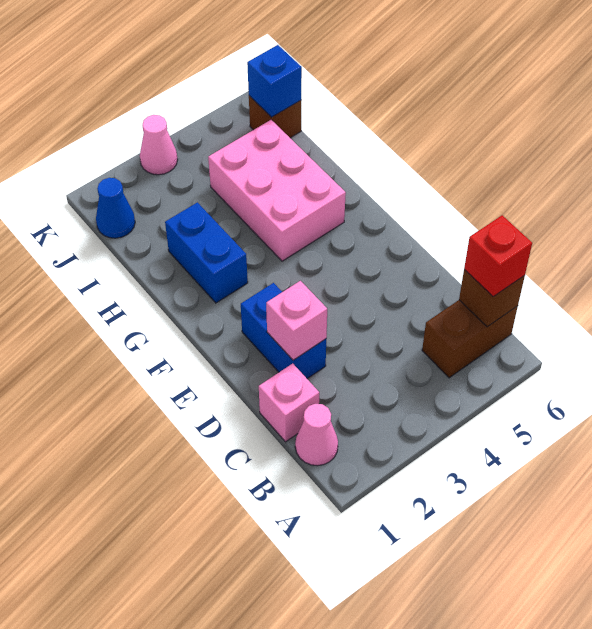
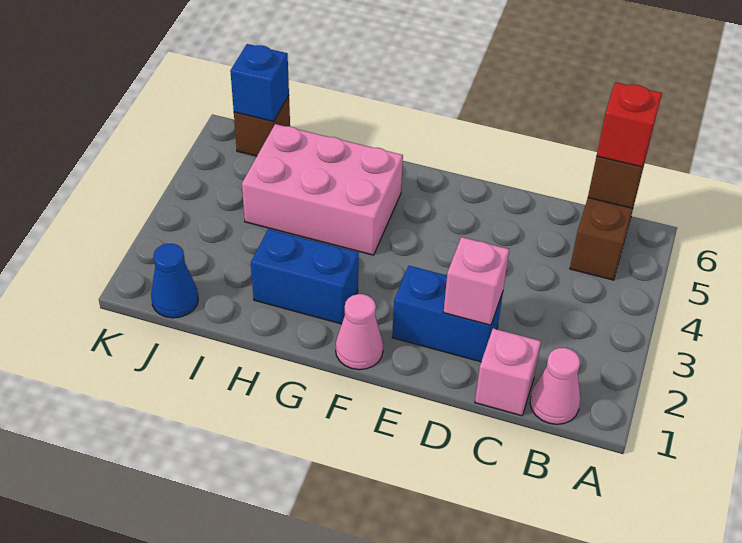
pink cone K3 level 1 -> pink cone F1 level 1

